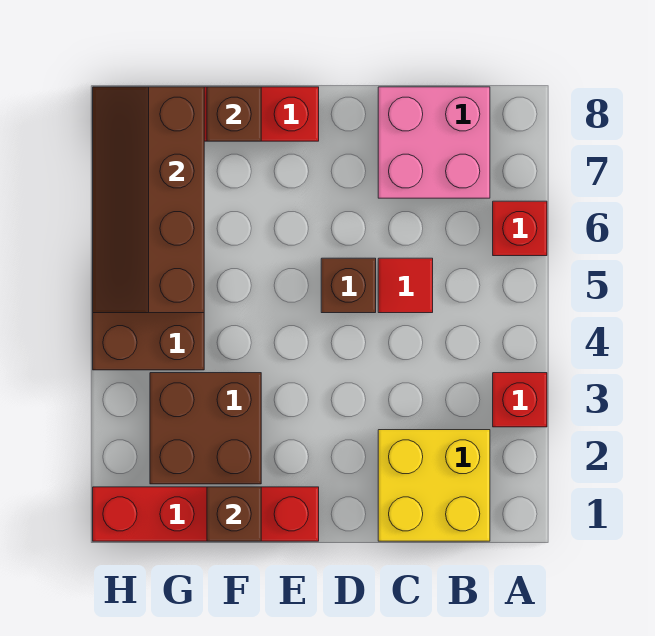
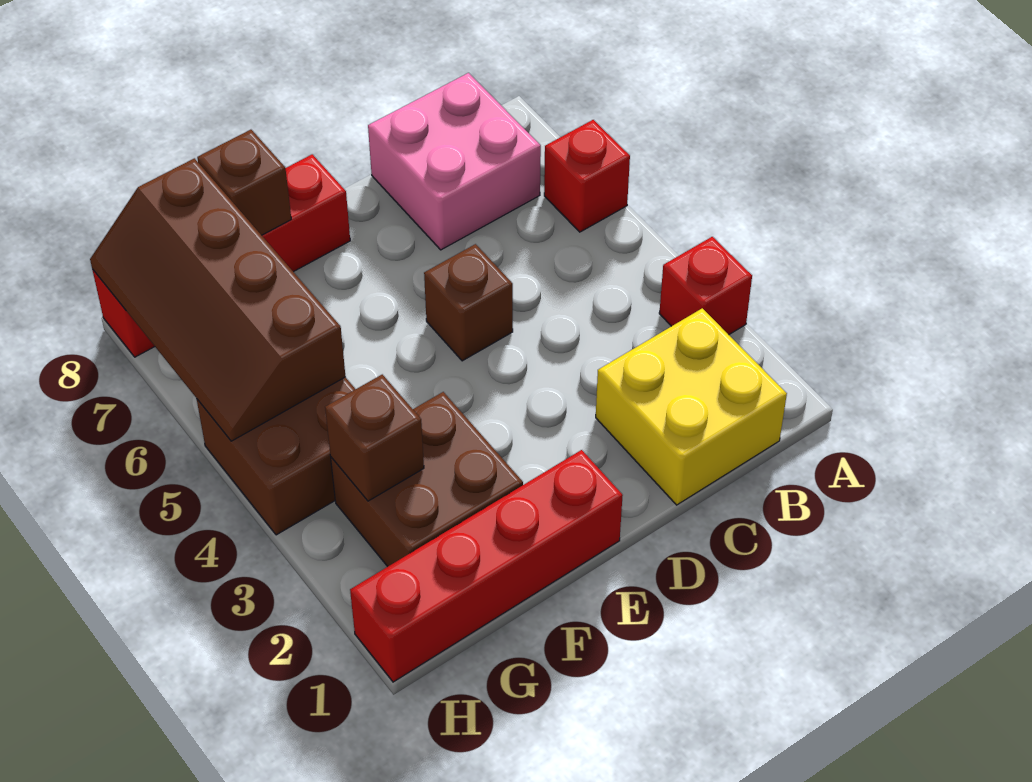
red tile C5 level 1 -> none
brown brick F1 level 2 -> brown brick G3 level 2

